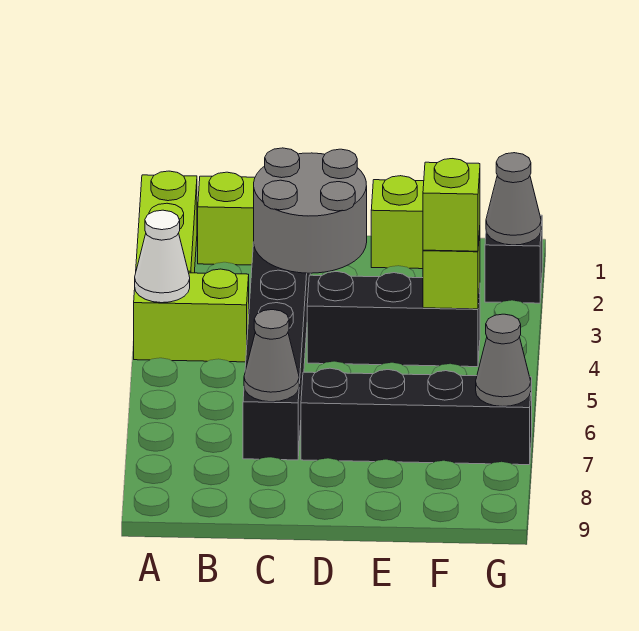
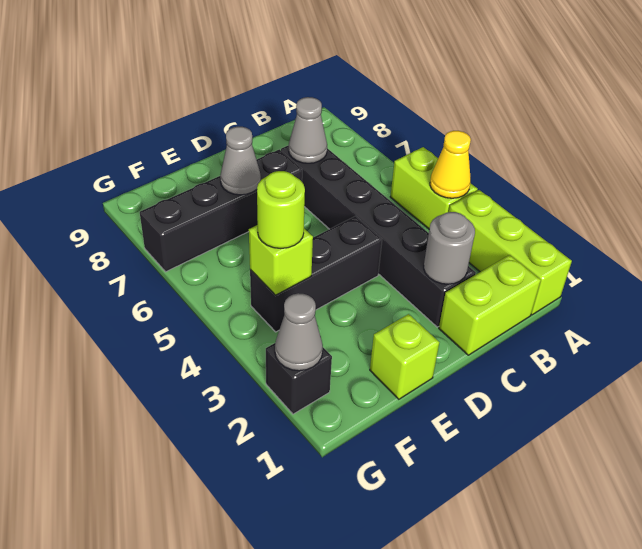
lime brick A4:B4 level 1 -> lime brick A4:A5 level 1
white cone A4 level 2 -> yellow cone A4 level 2
grey round brick C2:D3 level 2 -> grey round brick C2 level 2
lime brick F4 level 3 -> lime round brick F4 level 3
grey cone G7 level 2 -> grey cone E7 level 2

